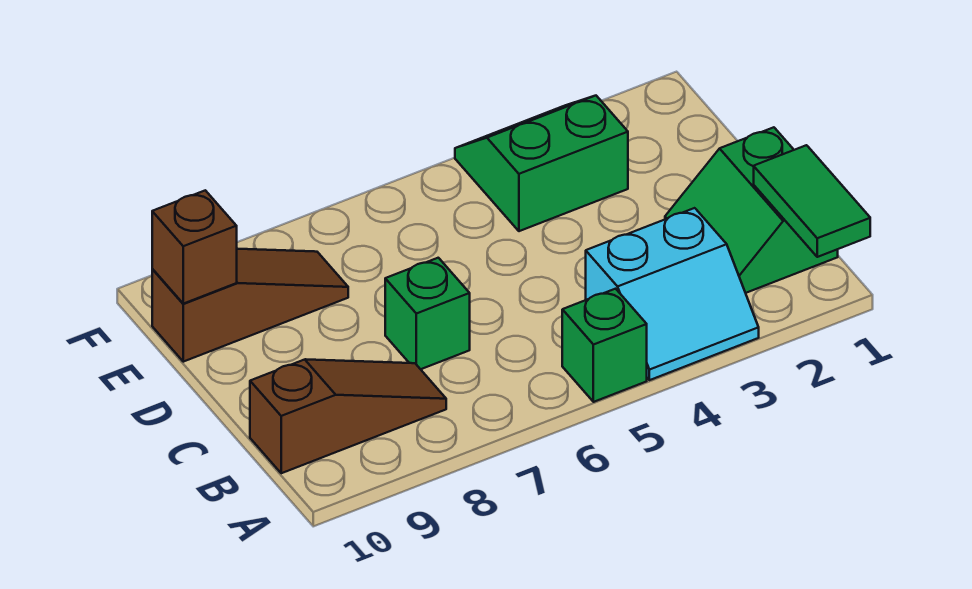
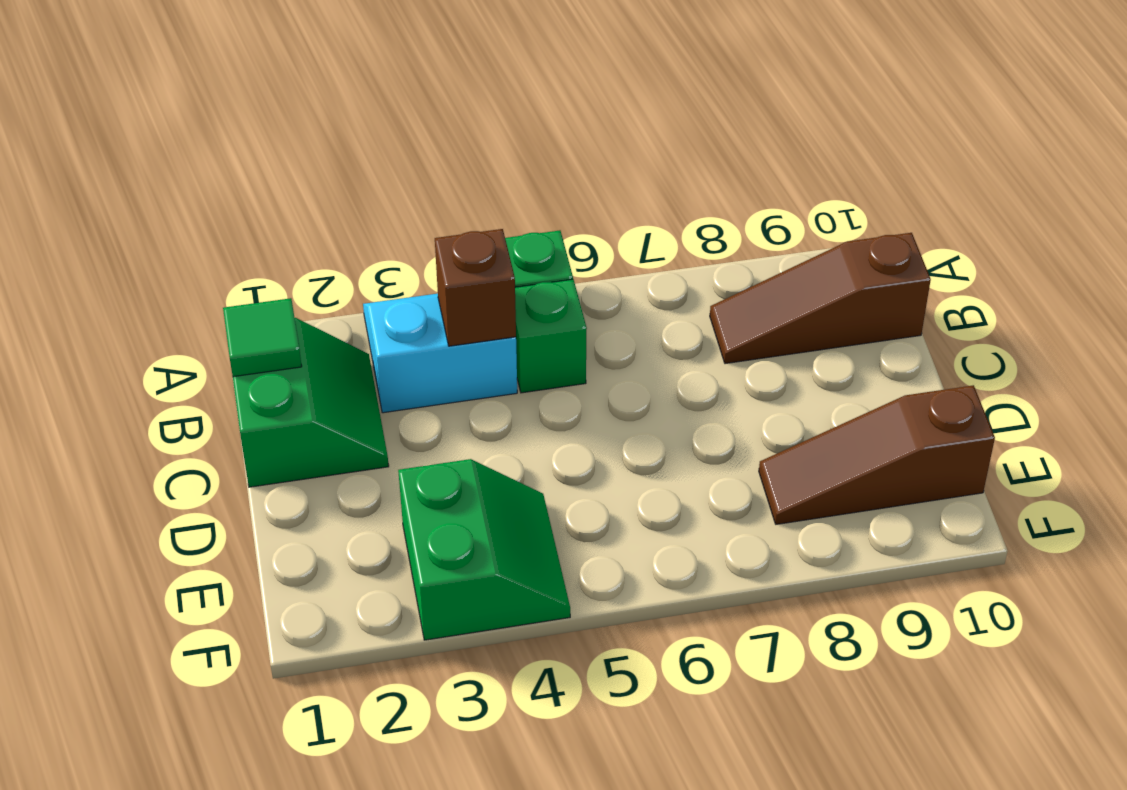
green tile A1:B1 level 2 -> green tile B1 level 2
green brick C7 level 1 -> green brick B5 level 1
green slope E3:F4 level 1 top E -> green slope E3:F4 level 1 top 3
brown brick E10 level 2 -> brown brick B4 level 2

